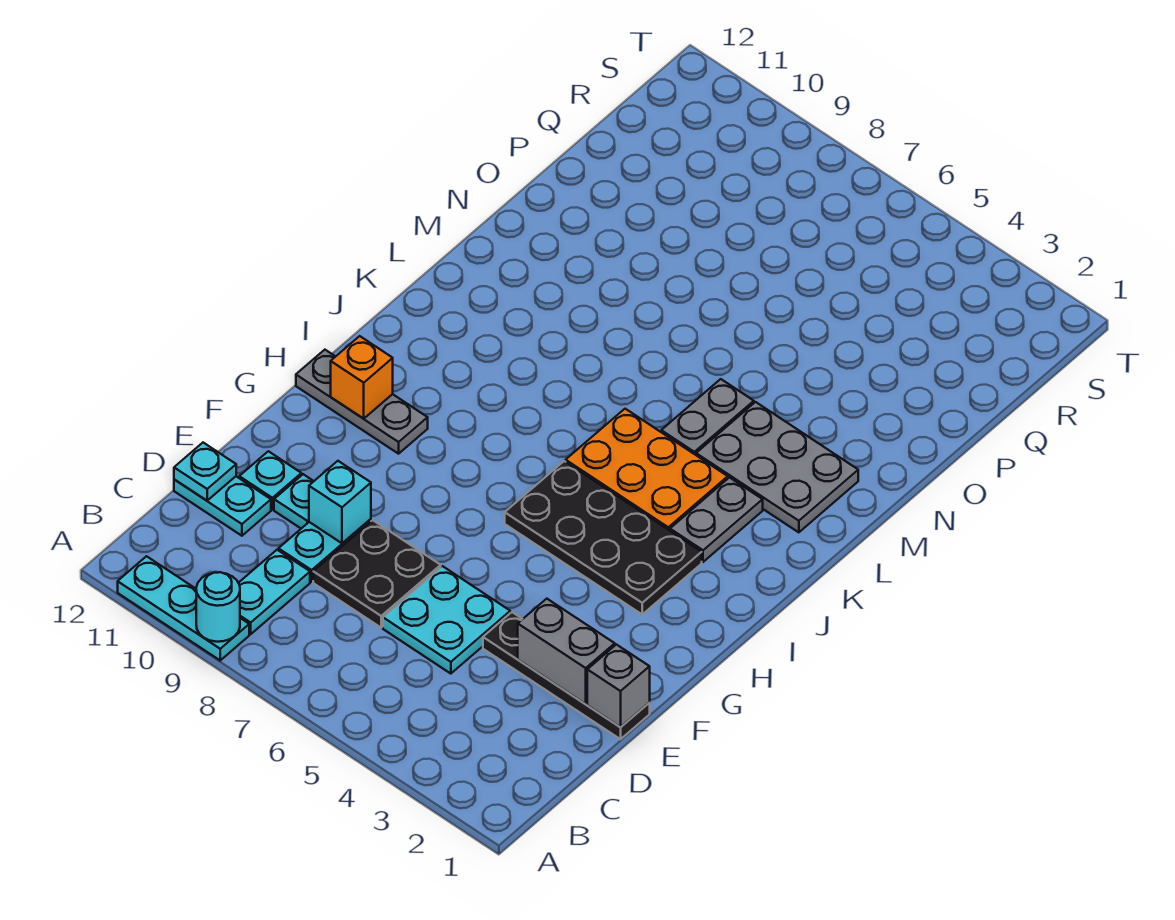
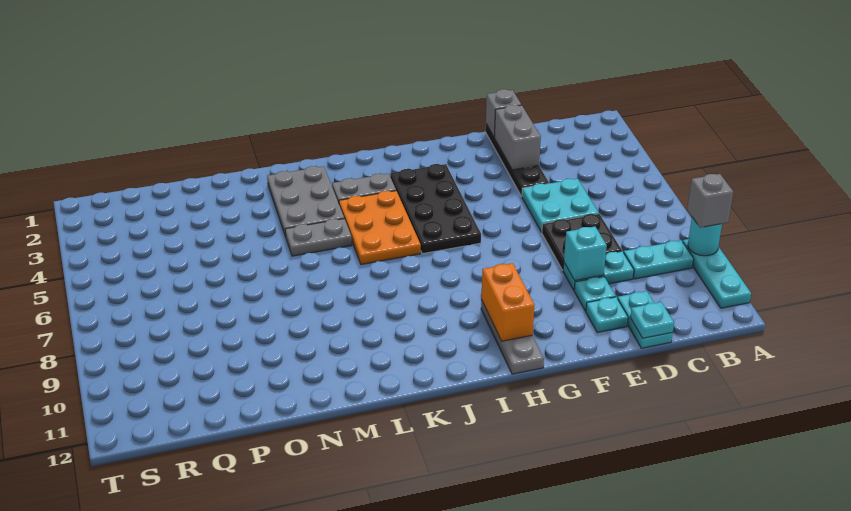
none -> grey brick A9 level 3
orange brick H11 level 2 -> orange brick H10:H11 level 2

